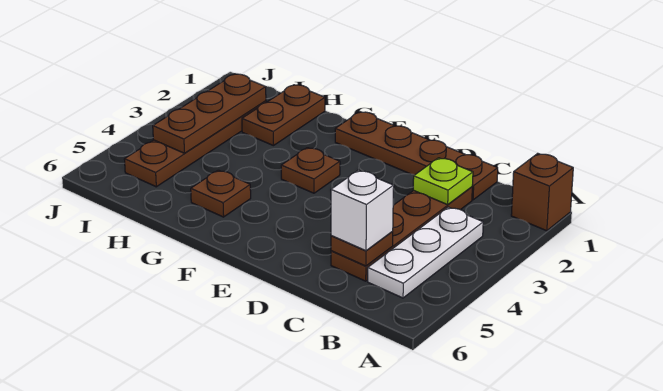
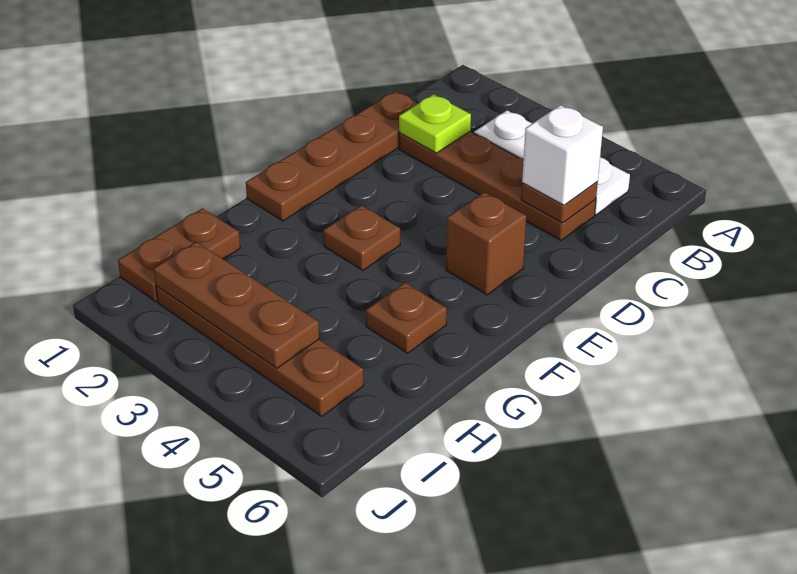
brown brick A1 level 1 -> brown brick E5 level 1
brown plate H1:H2 level 1 -> brown plate H1:I1 level 1

